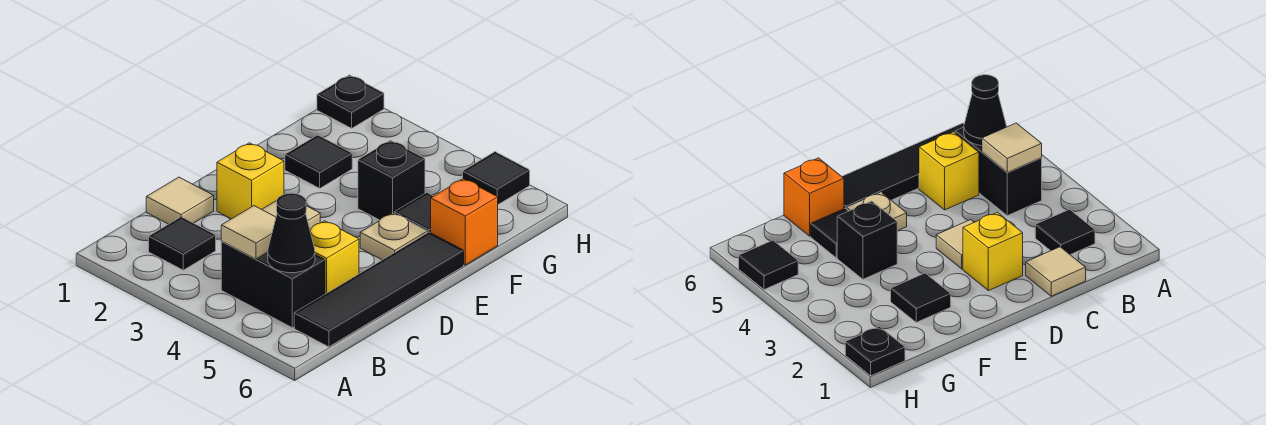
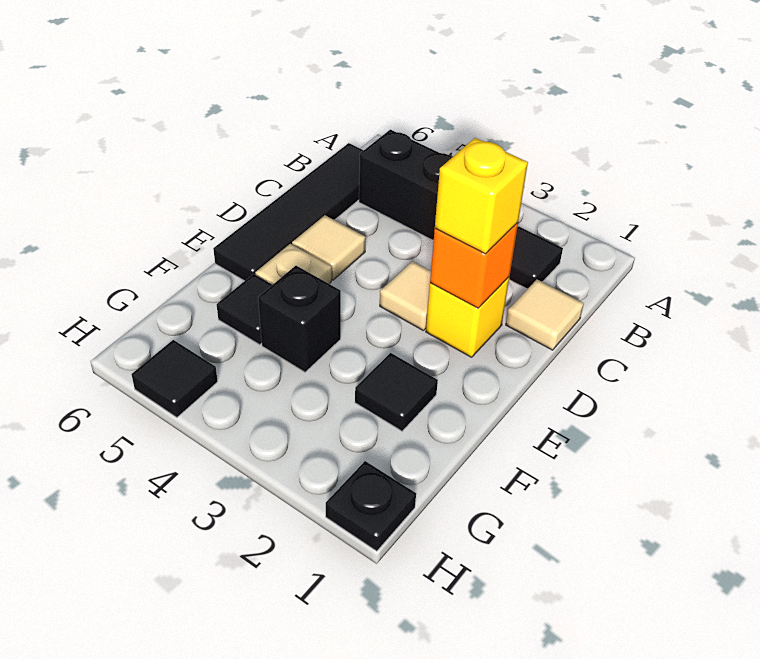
tan tile B4 level 2 -> tan tile D5 level 1
black cone B5 level 2 -> none
yellow brick C5 level 1 -> yellow brick D2 level 3
orange brick F6 level 1 -> orange brick D2 level 2

